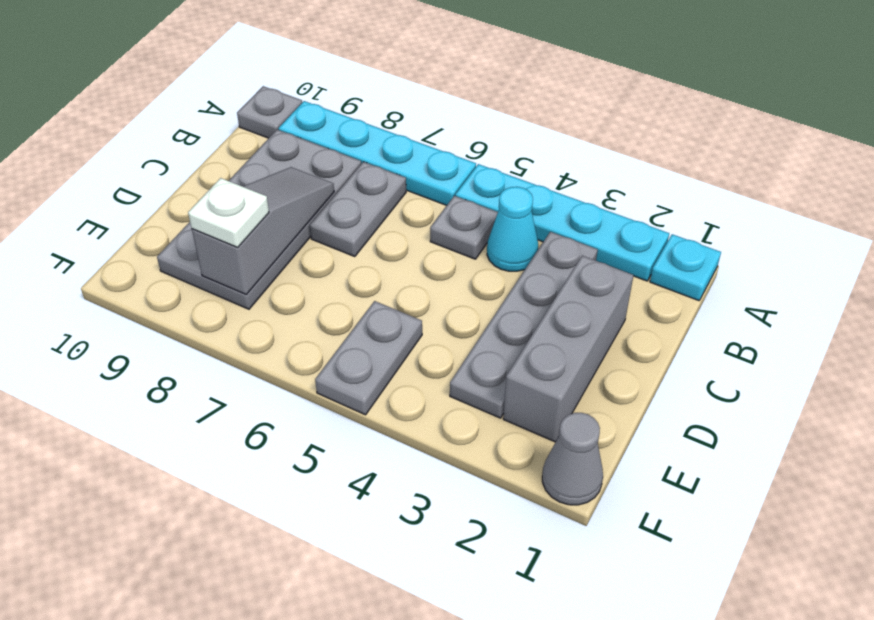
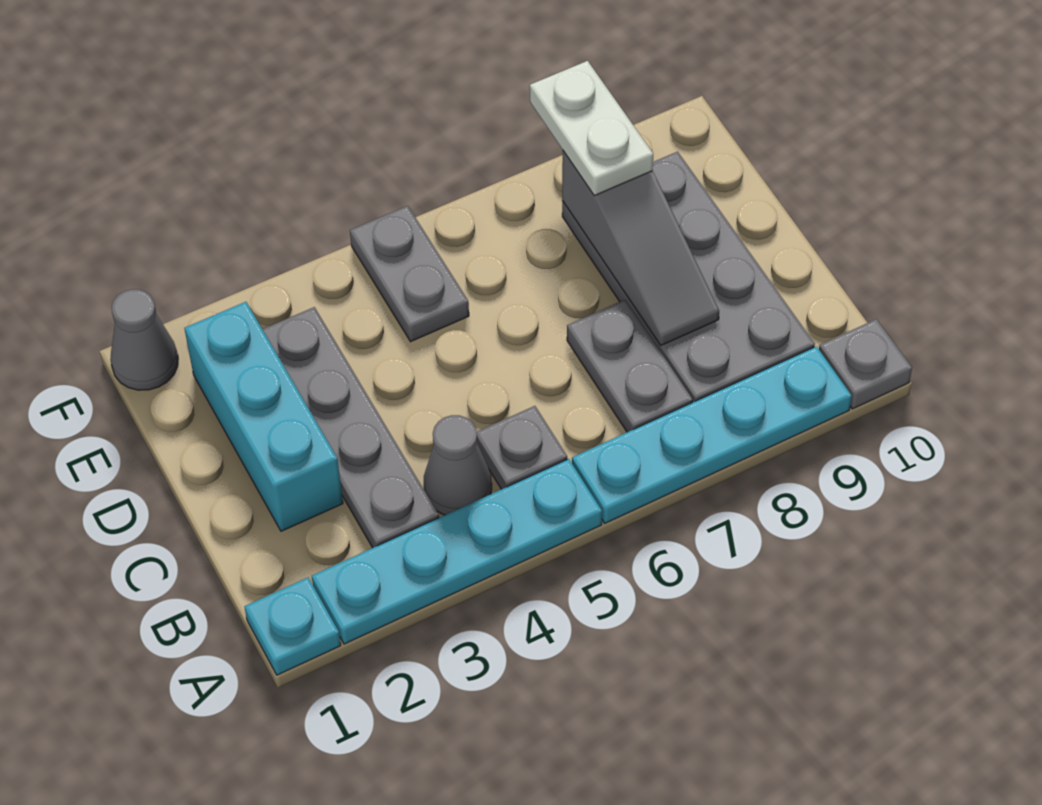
cyan cone B4 level 1 -> grey cone B4 level 1
grey brick C2:E2 level 1 -> cyan brick C2:E2 level 1
white plate E8 level 3 -> white plate E8:F8 level 3

